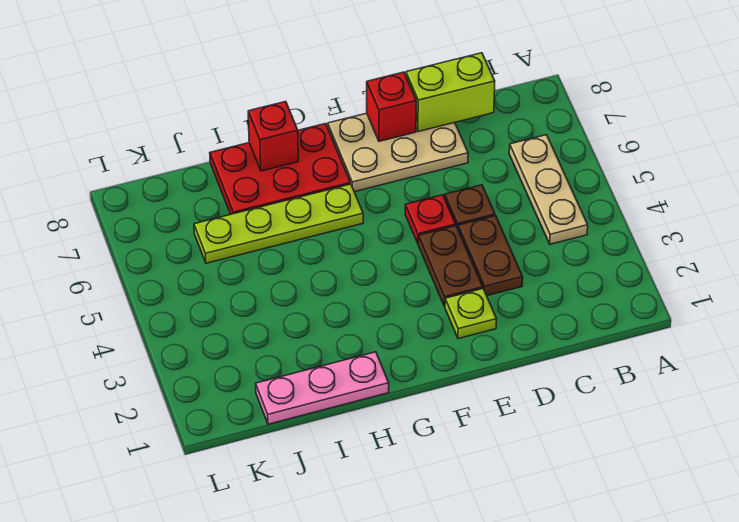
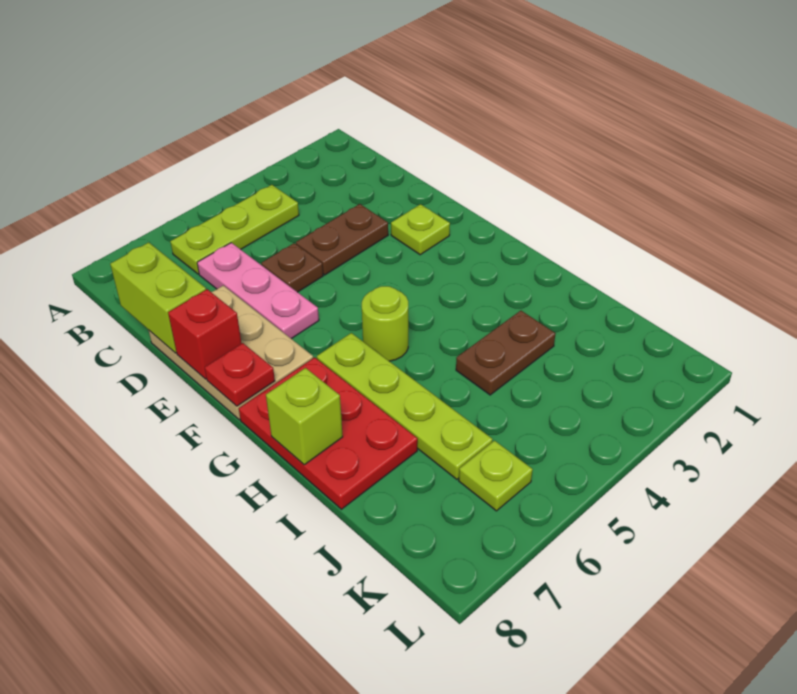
tan plate B4:B6 level 1 -> lime plate B4:B6 level 1
brown plate E3:E4 level 1 -> brown plate I3:I4 level 1
red plate E5 level 1 -> red plate F8 level 2
none -> lime round brick G5 level 1
pink plate H1:J1 level 1 -> pink plate C6:E6 level 1
red brick H8 level 2 -> lime brick H8 level 2
none -> lime plate K6 level 1

